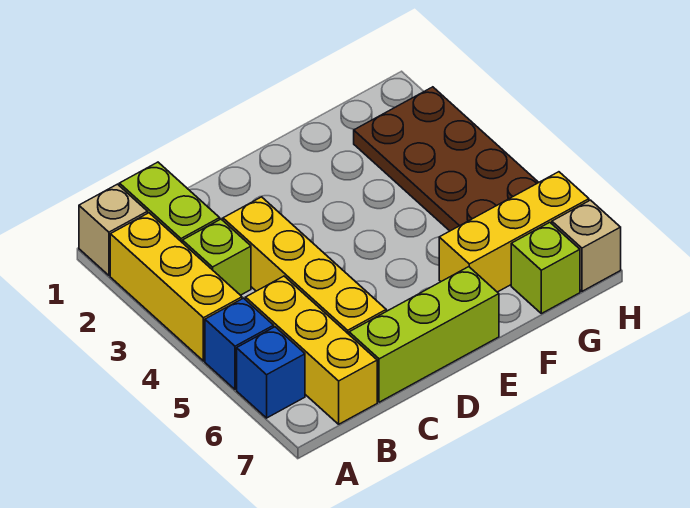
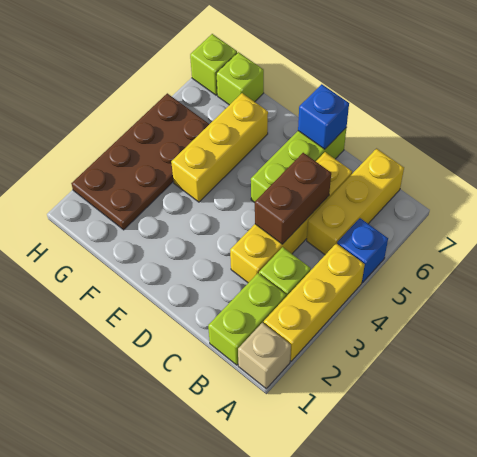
blue brick A6 level 1 -> blue brick D7 level 2
none -> brown brick C4:C5 level 2
lime brick C7:E7 level 1 -> lime brick D5:D7 level 1
yellow brick F6:H6 level 1 -> yellow brick F4:F6 level 1
tan brick H7 level 1 -> lime brick H7 level 1

